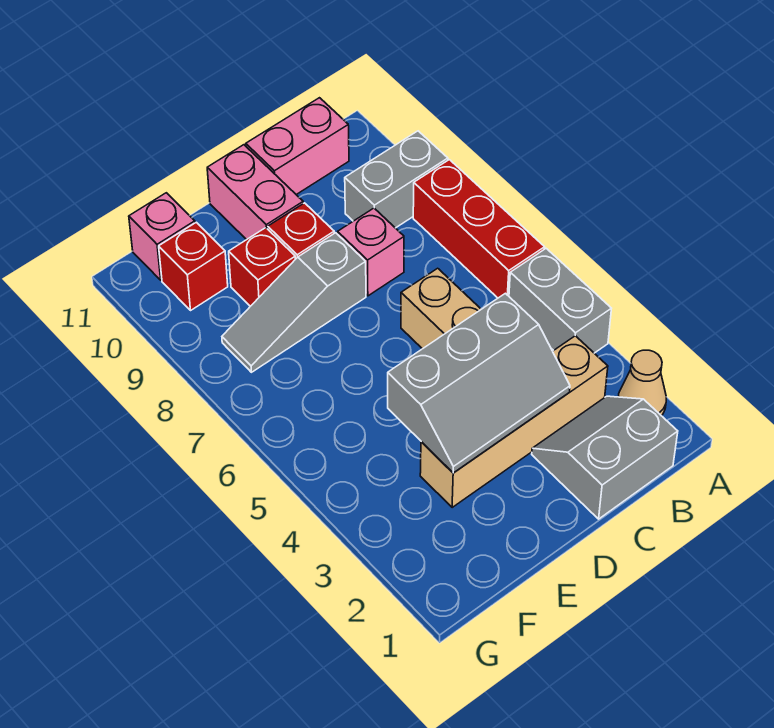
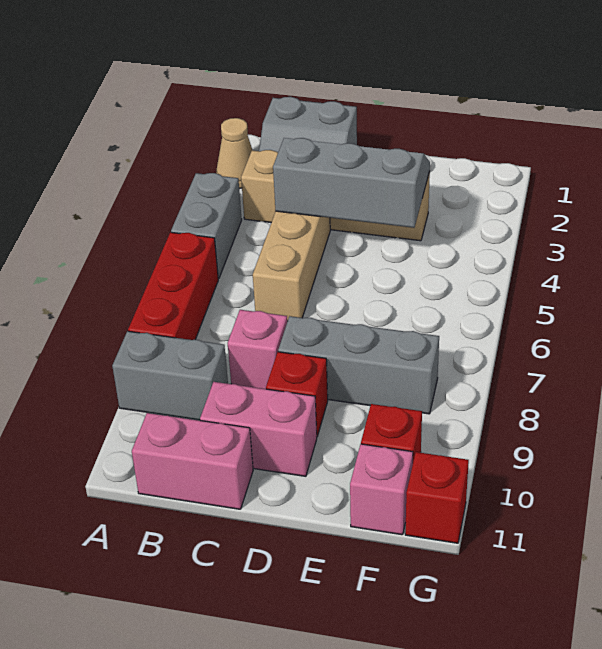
grey slope D8:F8 level 1 top D -> grey brick D8:F8 level 1
pink brick D10:D11 level 1 -> pink brick C10:D10 level 1
red brick E9 level 1 -> red brick G11 level 1

